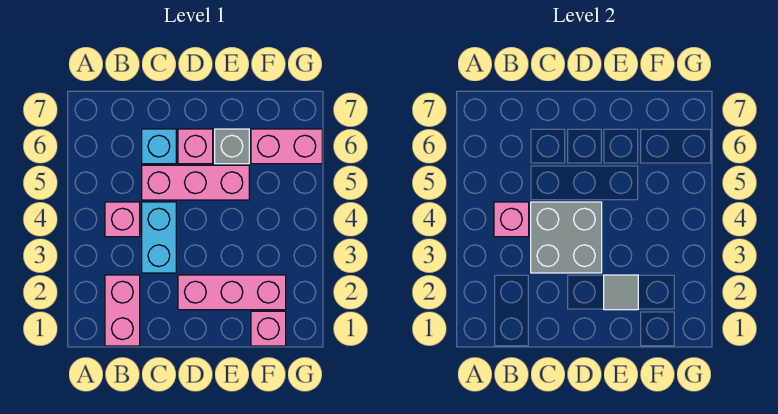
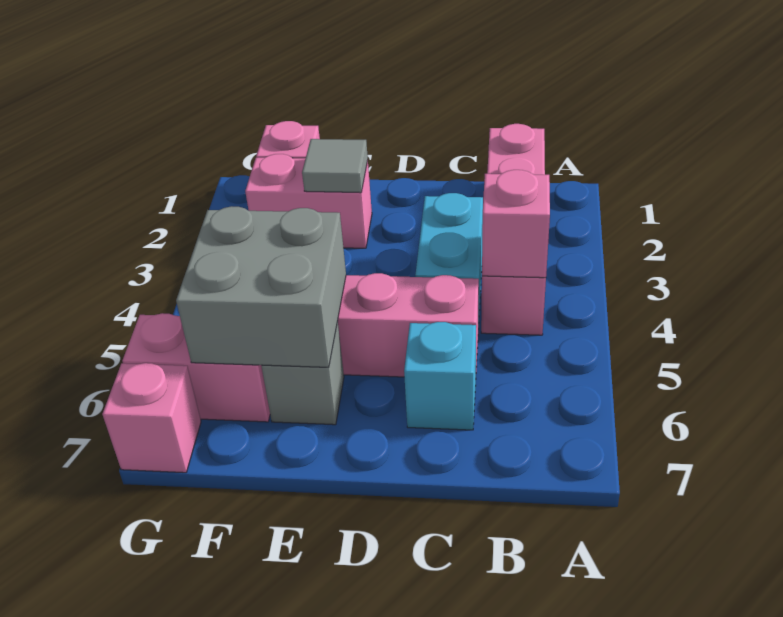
grey brick C3:D4 level 2 -> grey brick E5:F6 level 2
pink brick D2:F2 level 1 -> pink brick E2:F2 level 1
pink brick D6 level 1 -> pink brick G7 level 1

